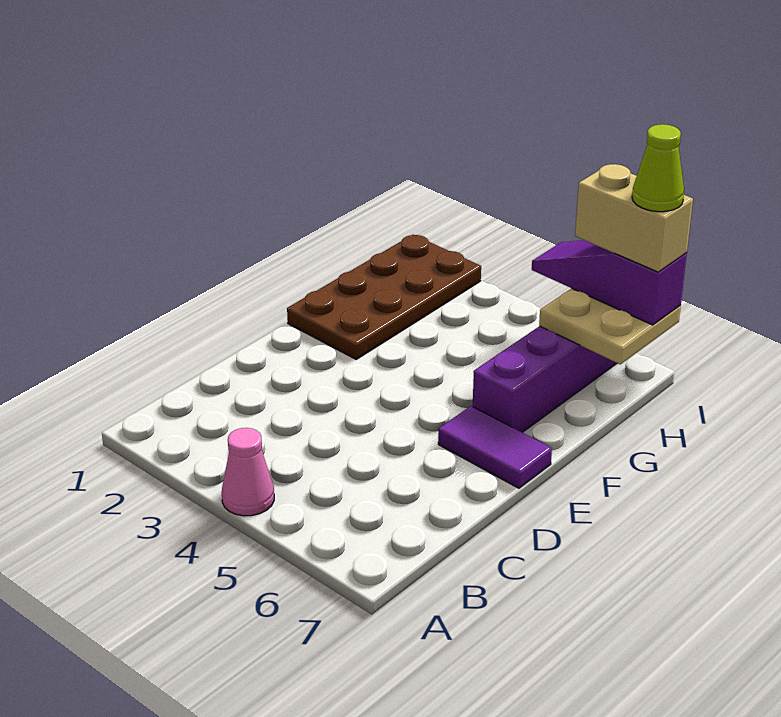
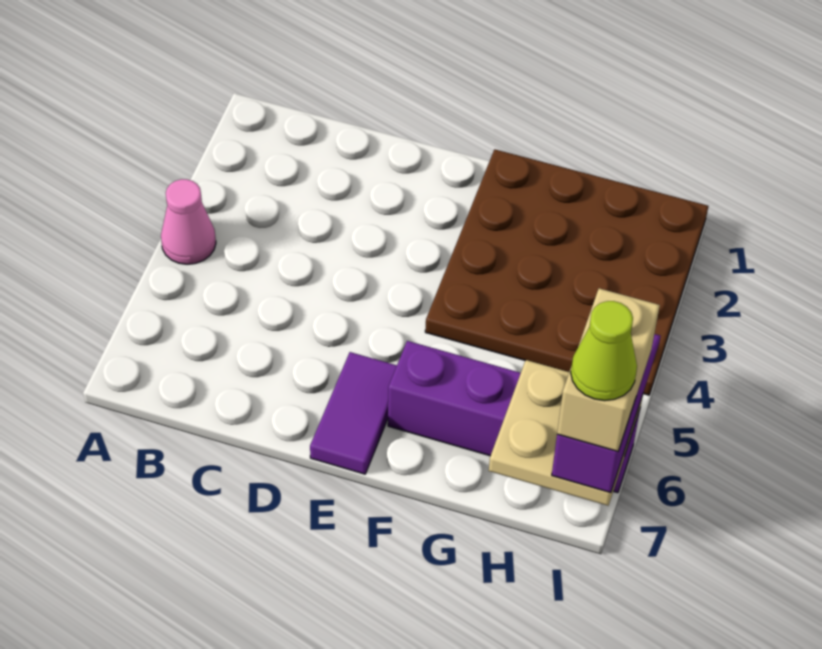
brown plate F1:I2 level 1 -> brown plate F1:I4 level 1

